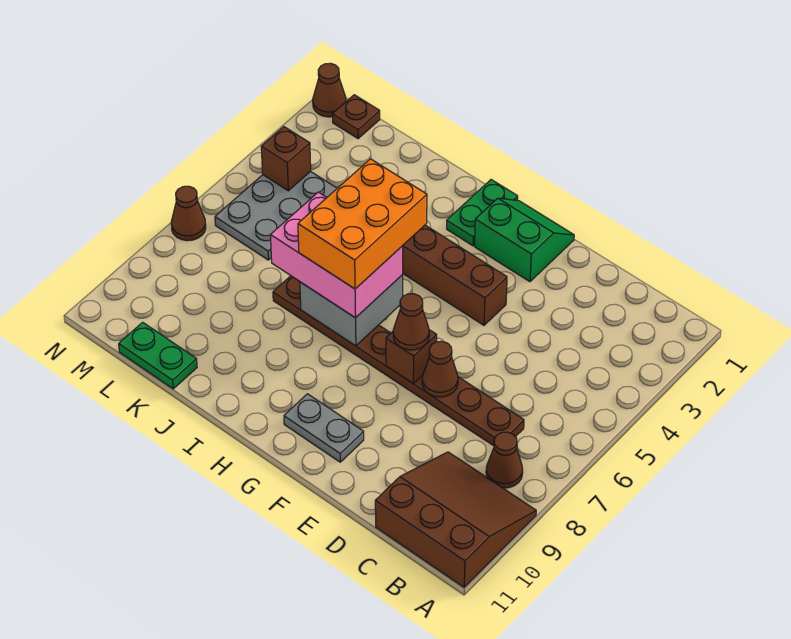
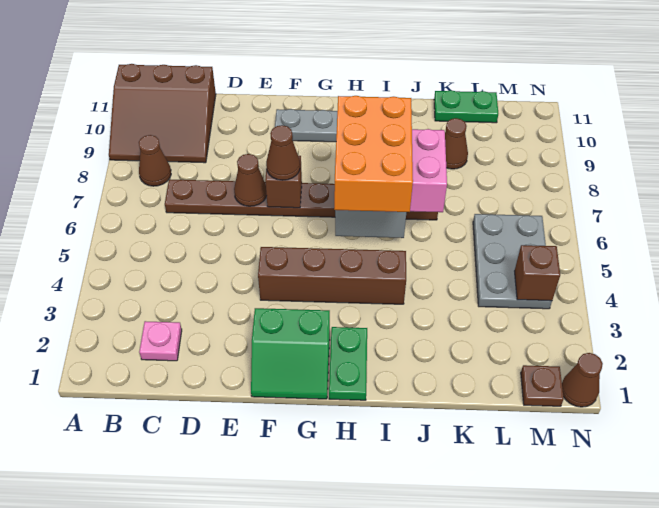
none -> pink plate C2 level 1
brown cone N7 level 1 -> brown cone K9 level 1

